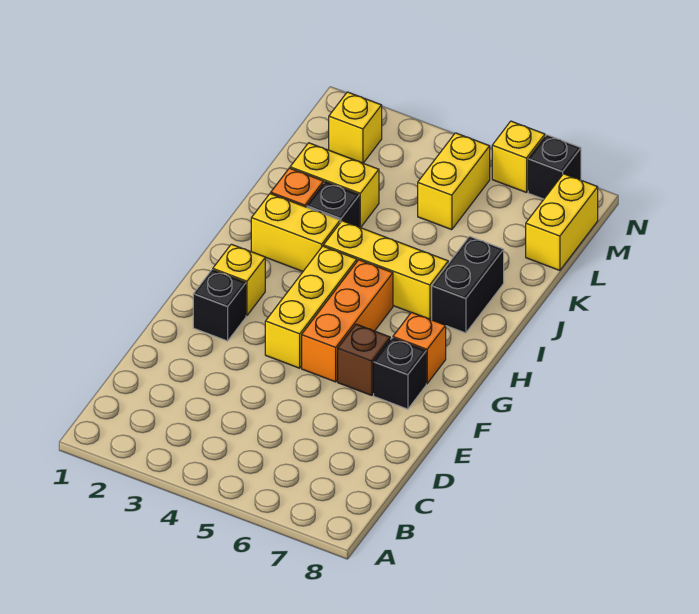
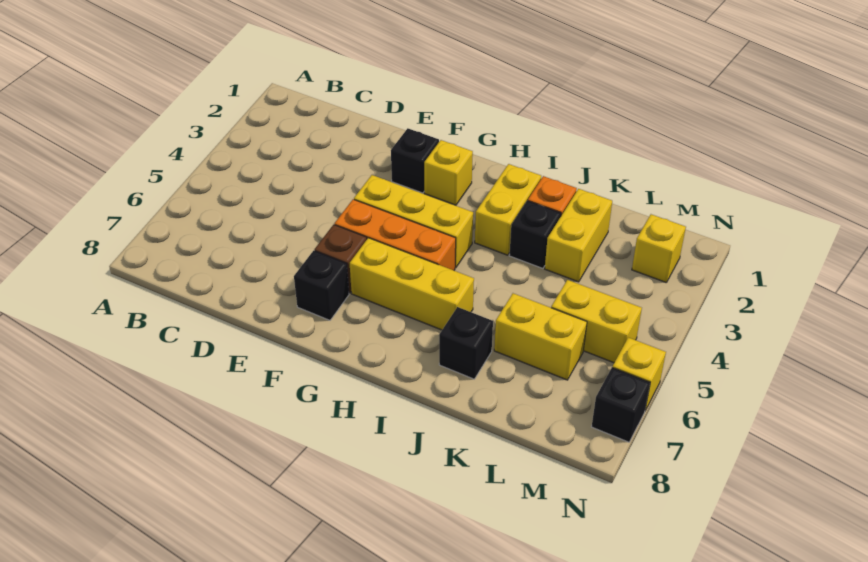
orange brick G7 level 1 -> none
yellow brick I4:I6 level 1 -> yellow brick G6:I6 level 1
black brick I7:J7 level 1 -> black brick J7 level 1
yellow brick L8:M8 level 1 -> yellow brick K6:L6 level 1

